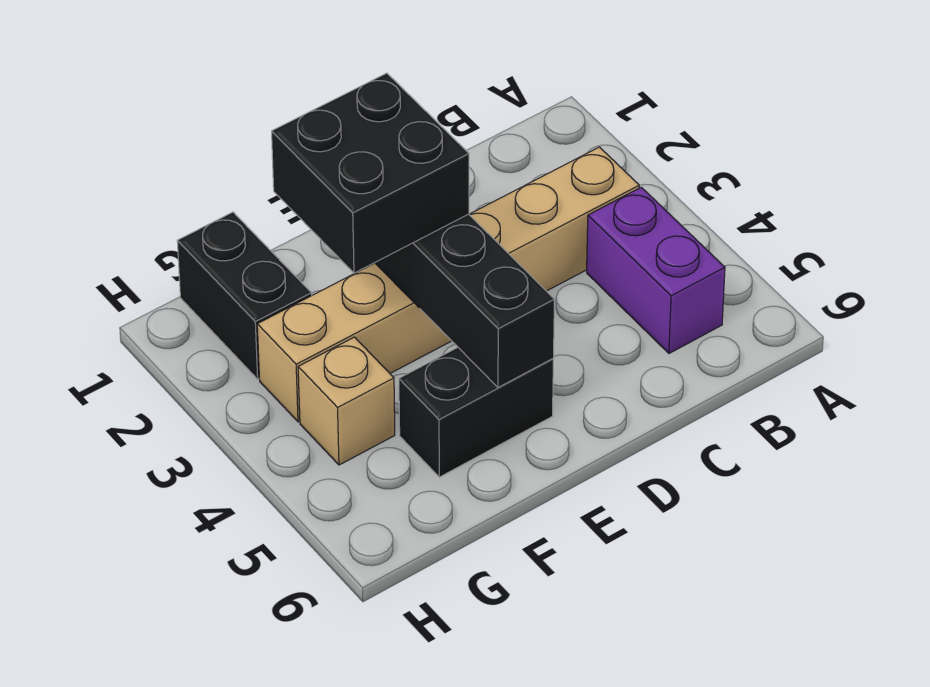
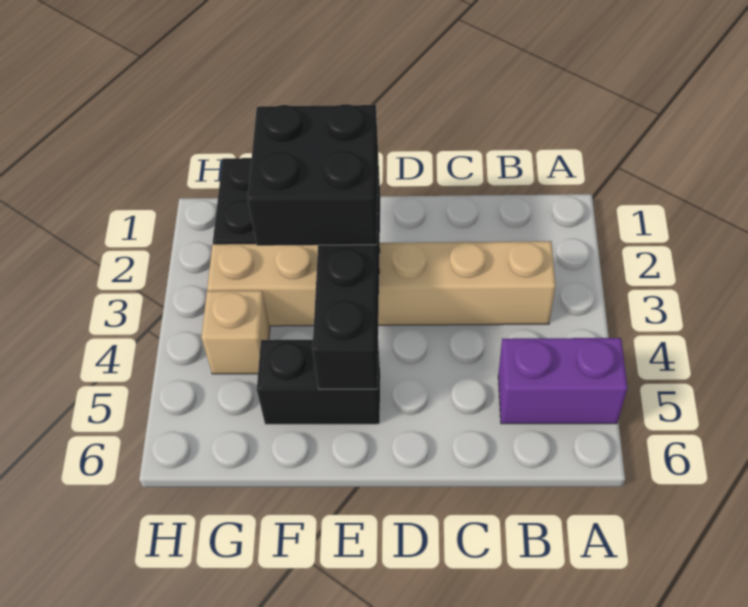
purple brick B4:B5 level 1 -> purple brick A5:B5 level 1

